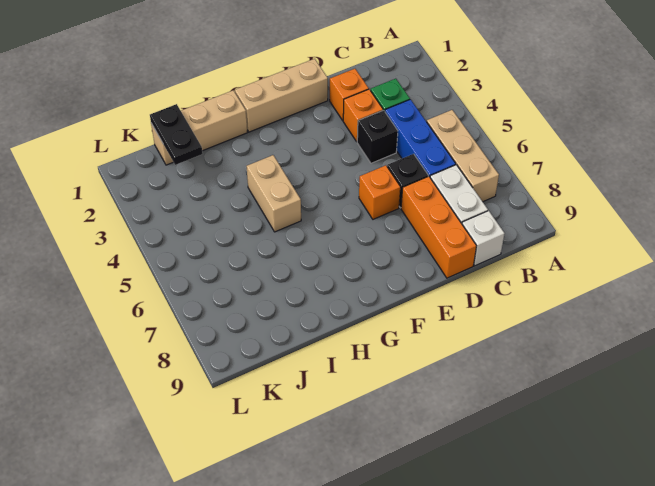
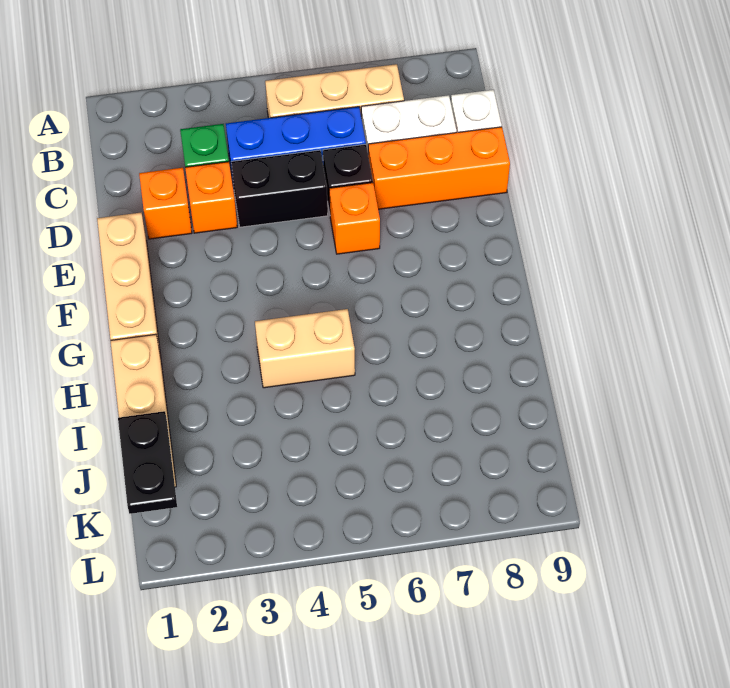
black brick D4 level 1 -> black brick D4:D5 level 1
black plate J1:J2 level 2 -> black plate J1:K1 level 2

